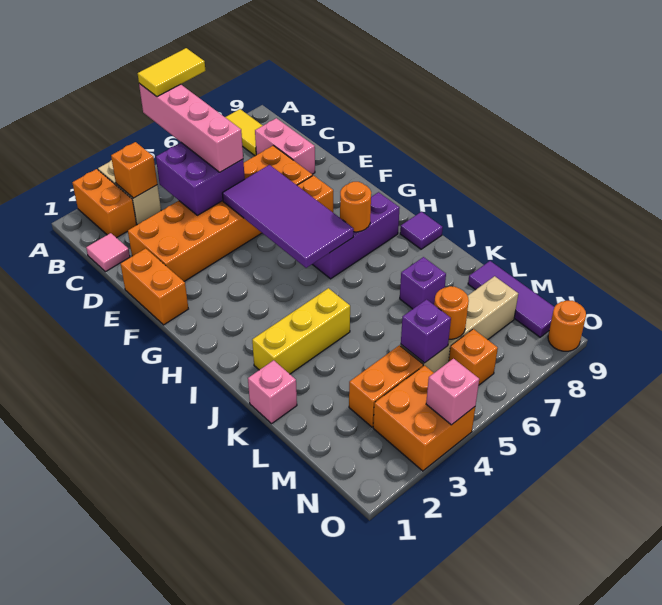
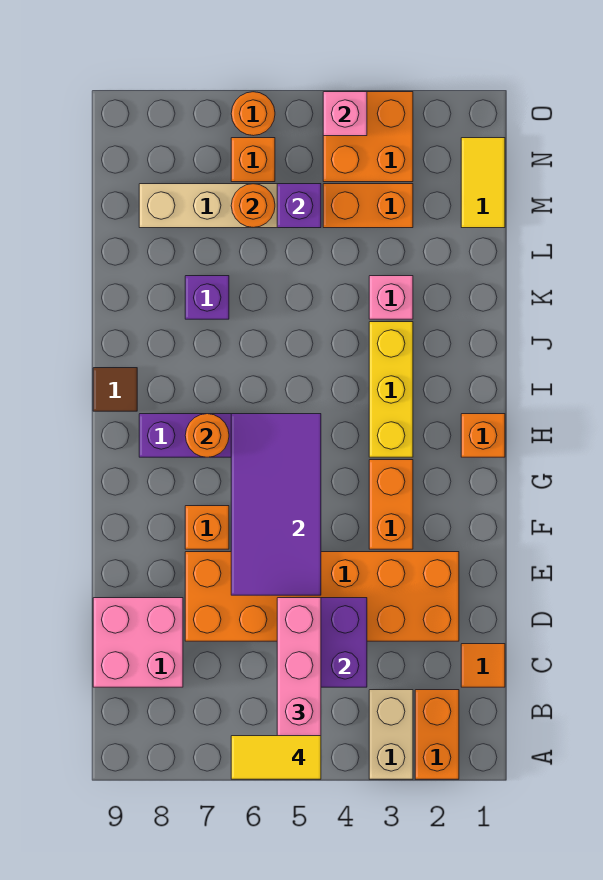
yellow tile A8:B8 level 1 -> yellow tile M1:N1 level 1
orange brick B3 level 2 -> orange brick H1 level 1
pink tile C1 level 1 -> orange tile C1 level 1
pink brick C8:D8 level 1 -> pink brick C8:D9 level 1
orange brick E1:F1 level 1 -> orange brick F3:G3 level 1
purple tile I9 level 1 -> brown tile I9 level 1
yellow brick J2:J4 level 1 -> yellow brick H3:J3 level 1
pink brick K1 level 1 -> pink brick K3 level 1
purple tile L9:N9 level 1 -> none
orange round brick O9 level 1 -> orange round brick O6 level 1

